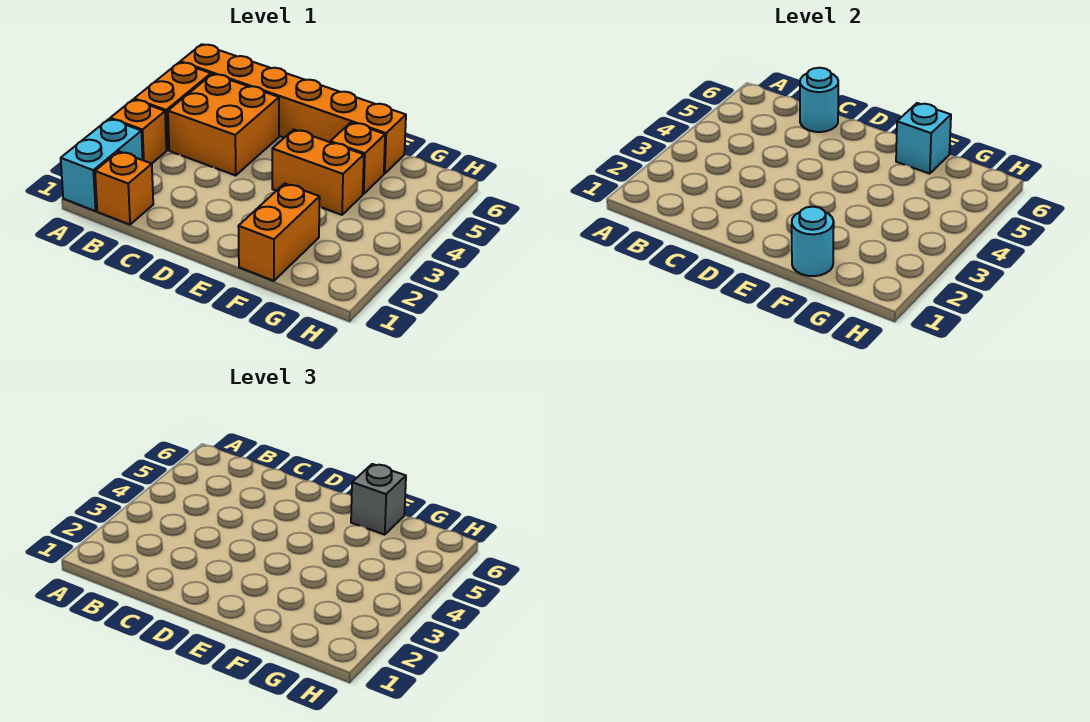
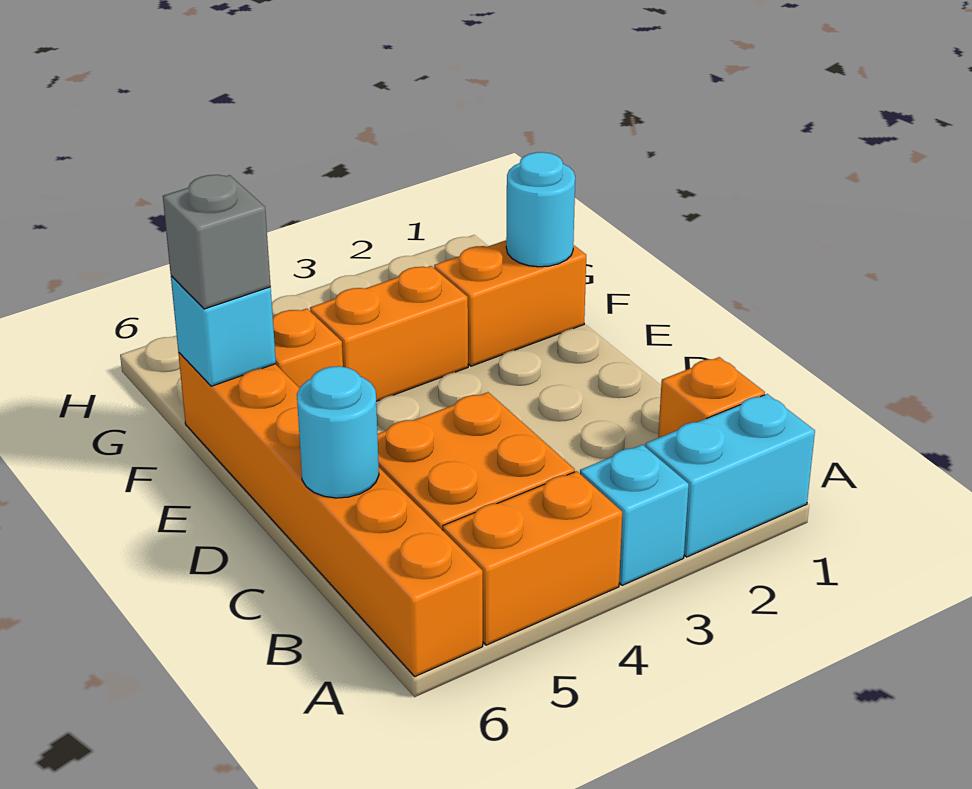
orange brick A3 level 1 -> cyan brick A3 level 1
orange brick E4:F4 level 1 -> orange brick F3:F4 level 1

